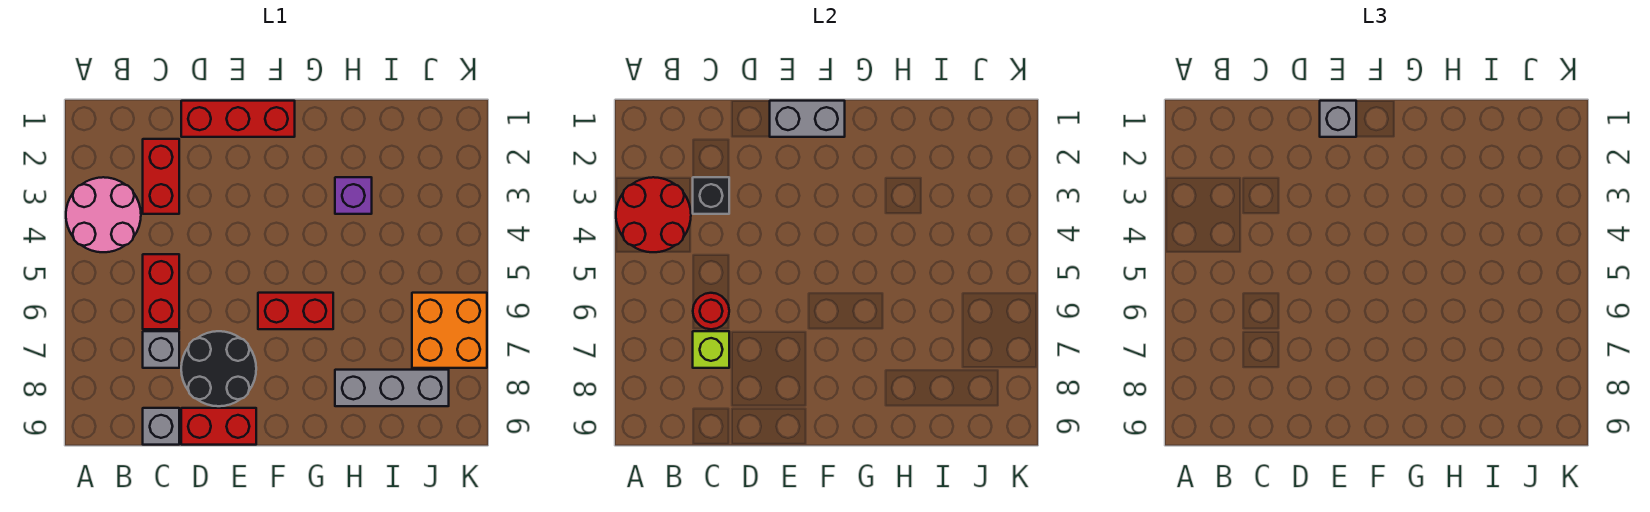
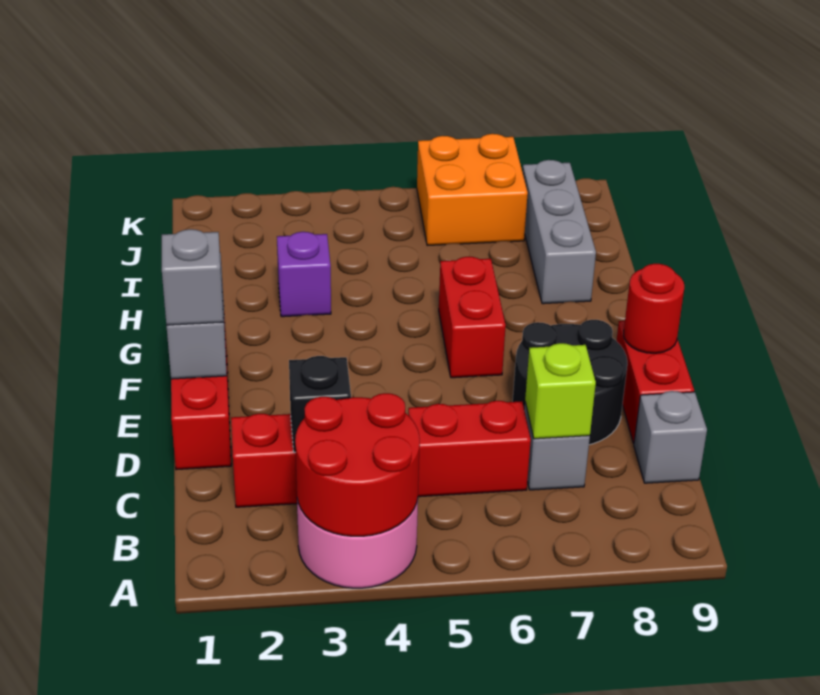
red round brick C6 level 2 -> red round brick E9 level 2

